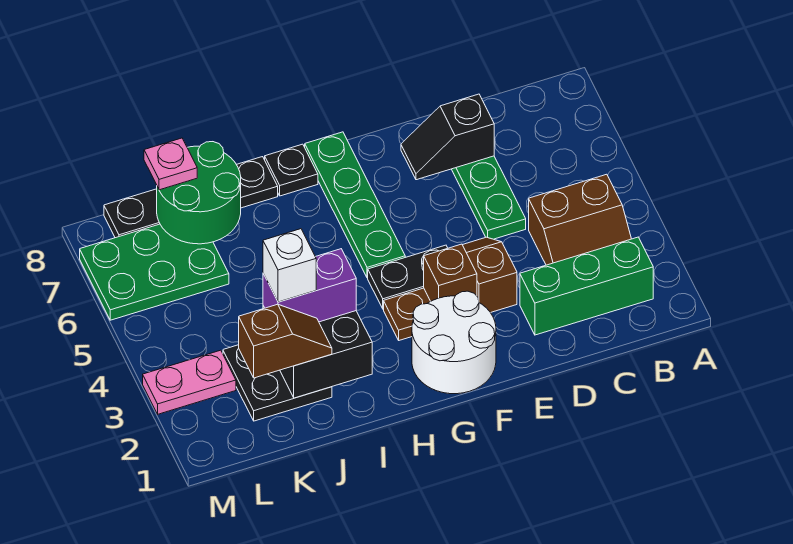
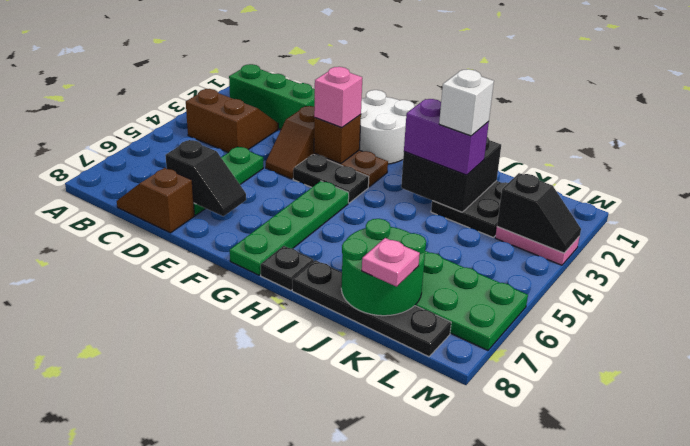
none -> pink brick F3 level 3
brown slope J2:K2 level 3 top K -> brown slope C8:D8 level 1 top D
none -> black slope L3:M3 level 2 top L

